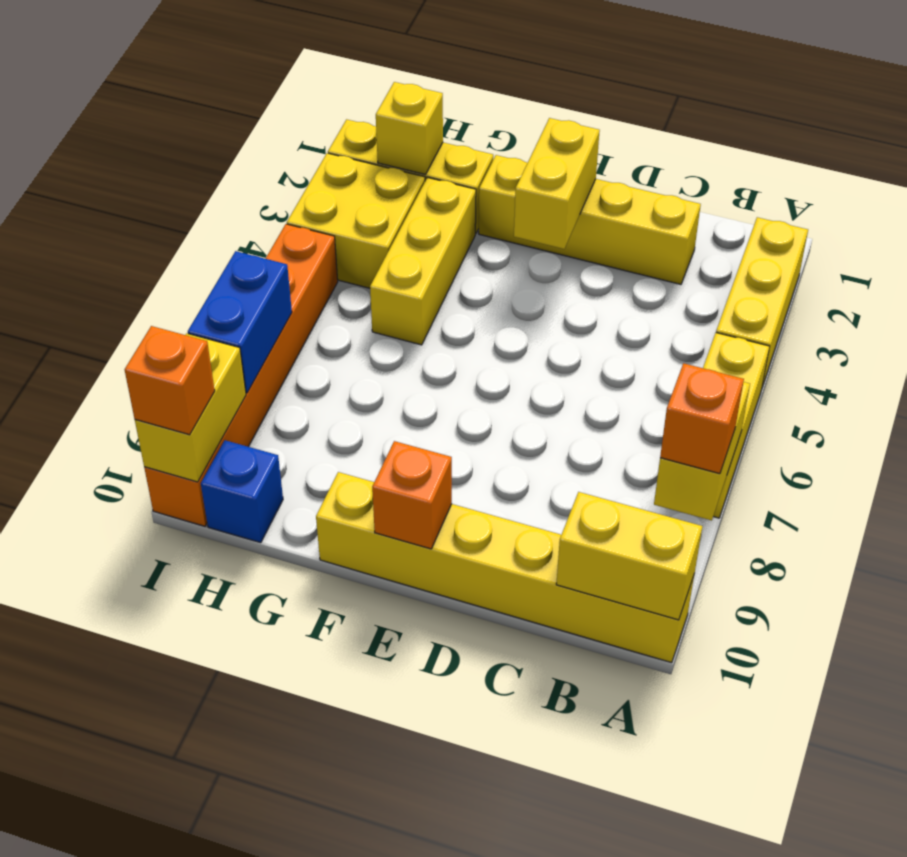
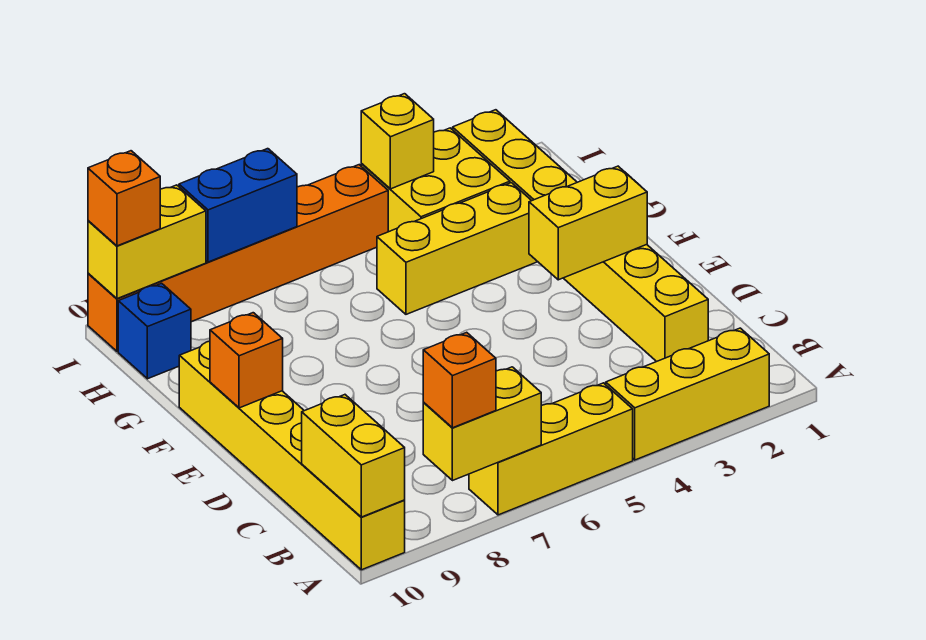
yellow brick H2 level 2 -> yellow brick I4 level 2

